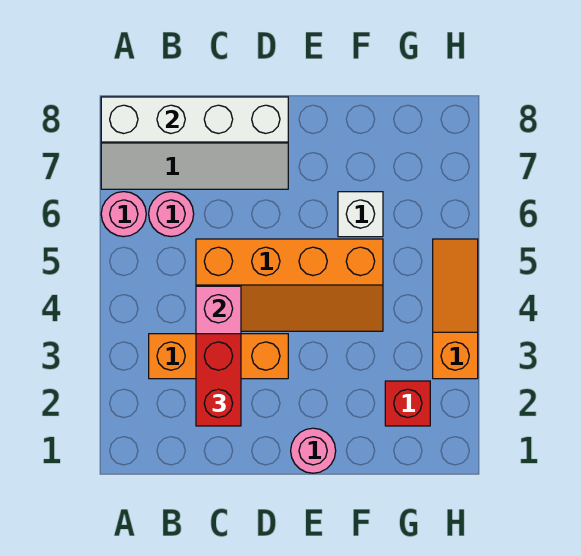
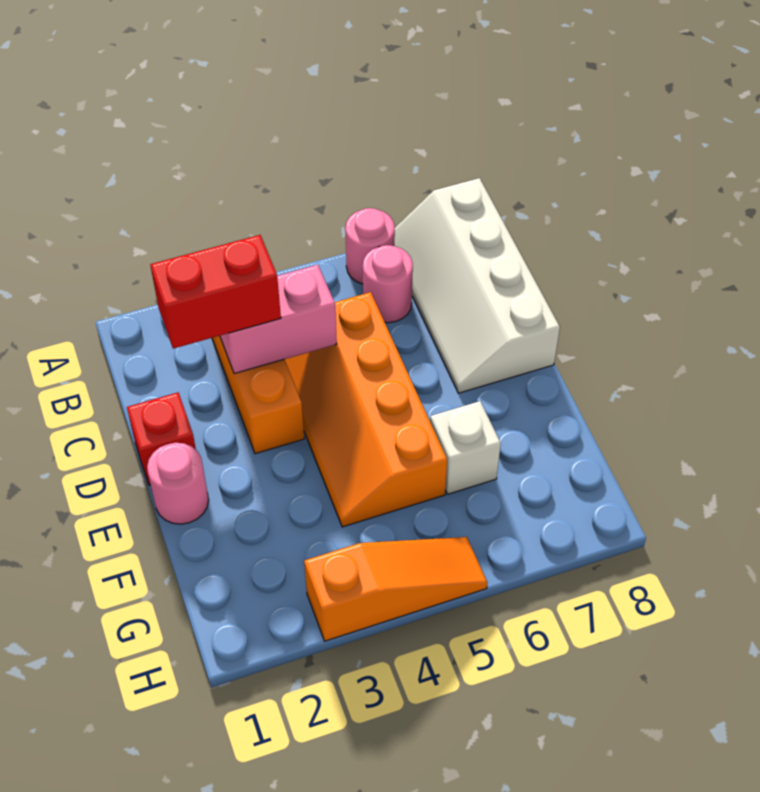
white brick A8:D8 level 2 -> none
red brick G2 level 1 -> red brick D1 level 1

